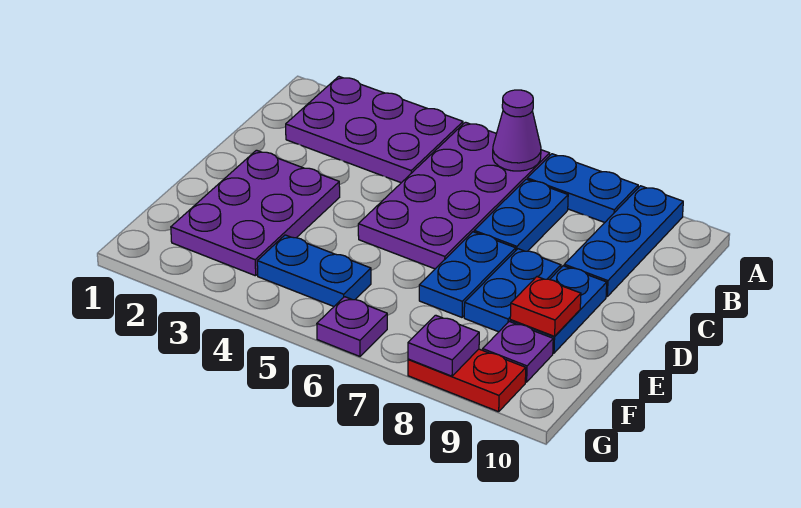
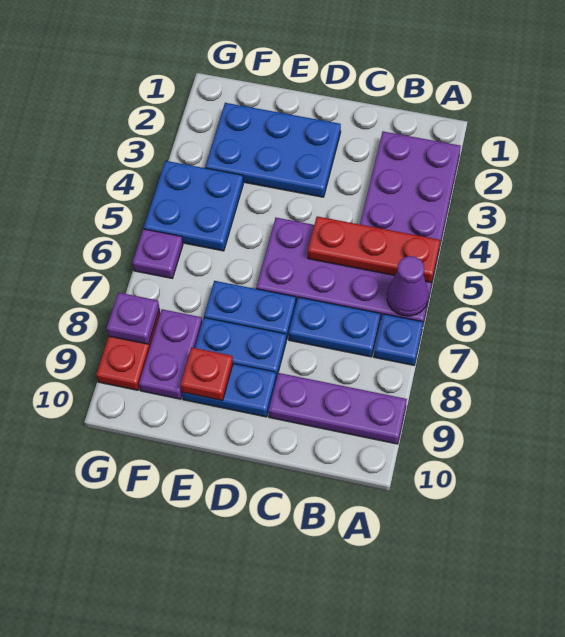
none -> red plate A5:C5 level 2
blue plate A7:A8 level 1 -> blue plate A7 level 1
blue plate A9:C9 level 1 -> purple plate A9:C9 level 1
purple plate D2:F3 level 1 -> blue plate D2:F3 level 1
blue plate F4:F5 level 1 -> blue plate F4:G5 level 1
purple plate F9 level 1 -> purple plate F8:F9 level 1

